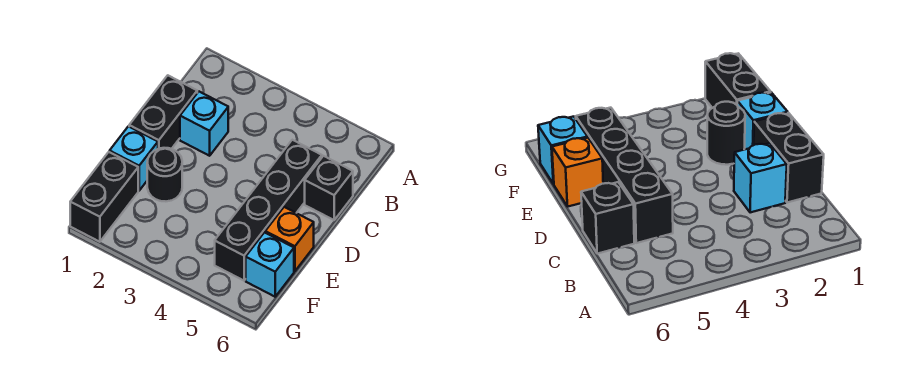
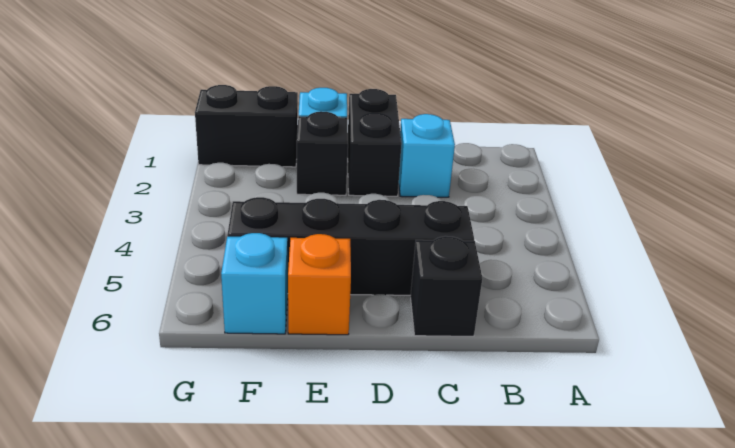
black brick C1:D1 level 1 -> black brick D1:D2 level 1
black round brick E2 level 1 -> black brick E2 level 1

